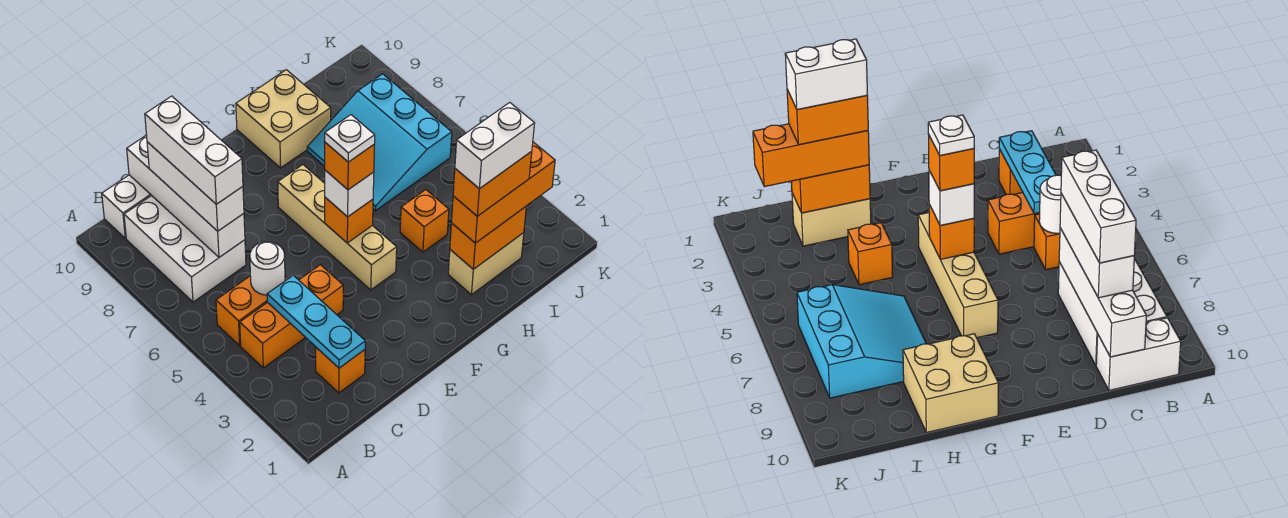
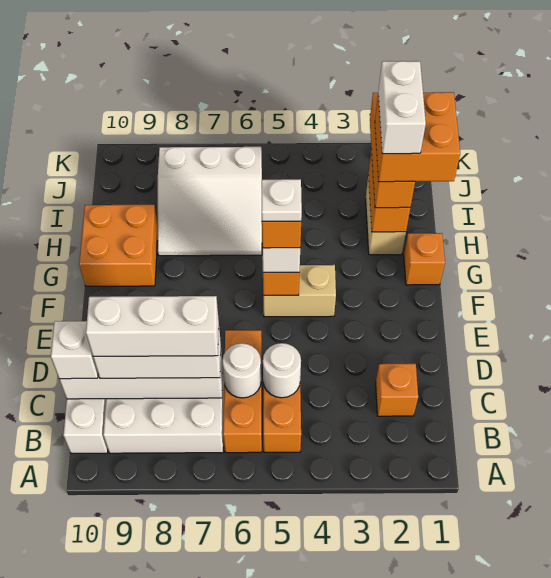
orange brick B4:D4 level 1 -> orange brick B6:D6 level 1
cyan plate C2:C4 level 2 -> none
none -> white round brick C6 level 2
none -> white brick C10 level 3
tan brick F4:F7 level 1 -> tan brick F4:F5 level 1
tan brick G9:H10 level 1 -> orange brick G9:H10 level 1
orange brick H2:I2 level 4 -> orange brick H1:I2 level 4
orange brick H4 level 1 -> orange brick G1 level 1
cyan slope H6:J8 level 1 top J -> white slope H6:J8 level 1 top J

